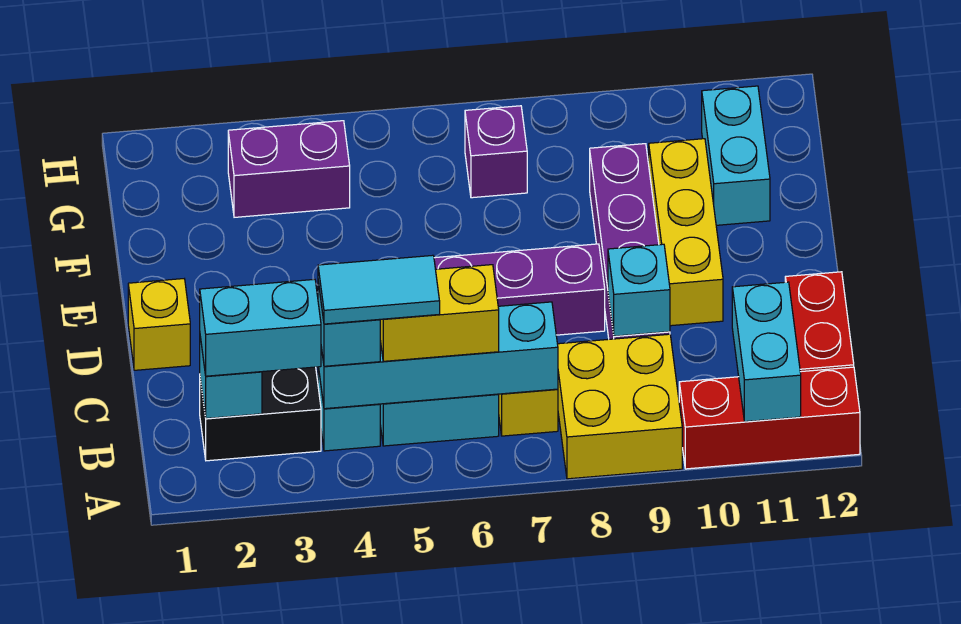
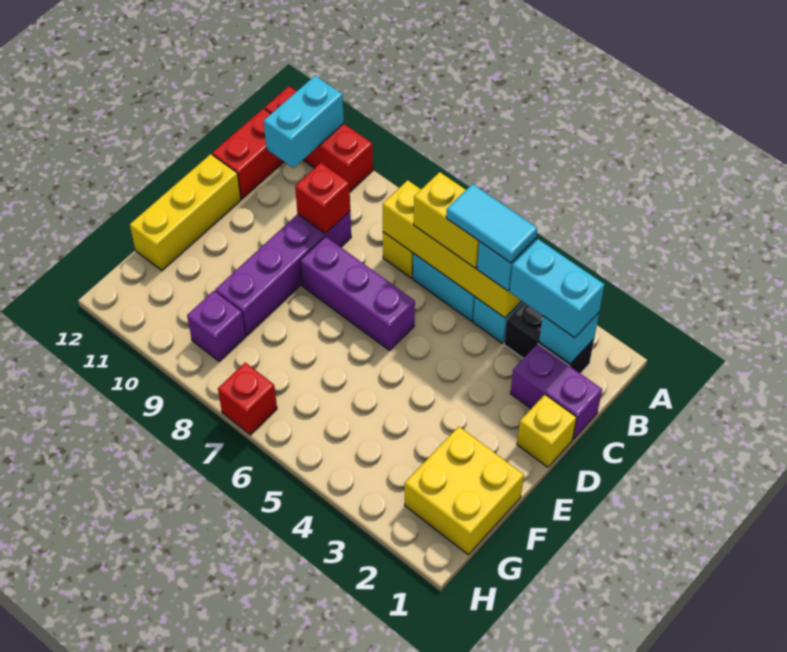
yellow brick A8:B9 level 1 -> yellow brick F1:G2 level 1
cyan brick B4:B7 level 2 -> yellow brick B4:B7 level 2
cyan brick C9 level 2 -> red brick C9 level 2
yellow brick D10:F10 level 1 -> yellow brick D12:F12 level 1
cyan brick F11:G11 level 1 -> none
purple brick G3:G4 level 1 -> purple brick C1:C2 level 1
purple brick G7 level 1 -> purple brick G9 level 1
none -> red brick H7 level 1

